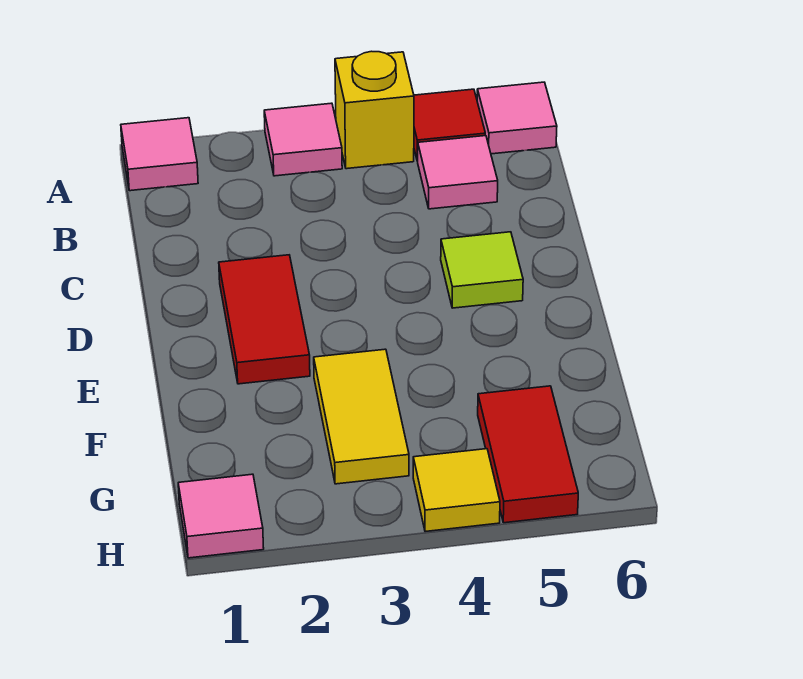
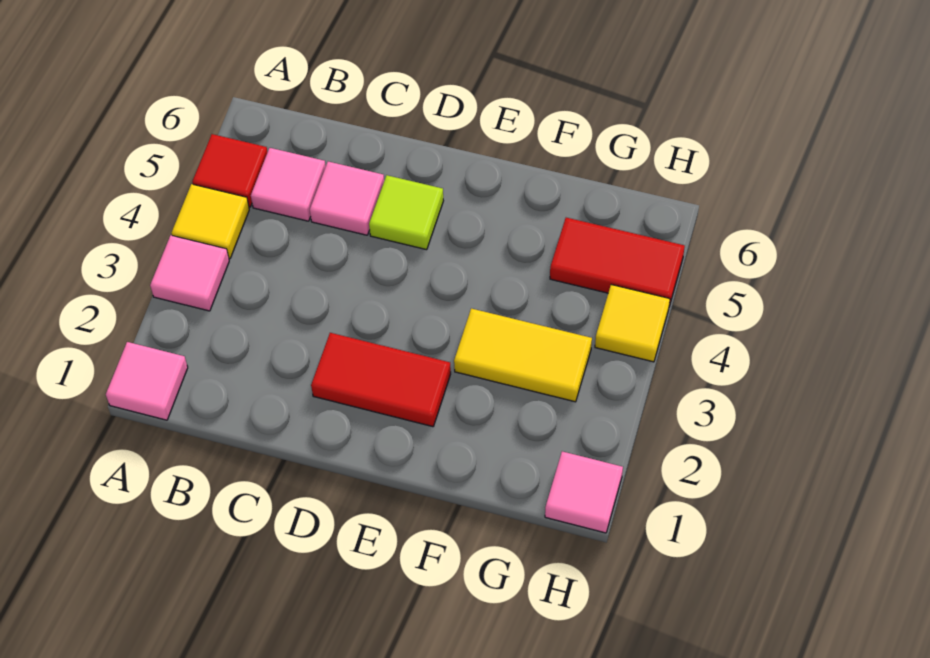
yellow brick A4 level 1 -> yellow tile A4 level 1
pink tile A6 level 1 -> pink tile C5 level 1

